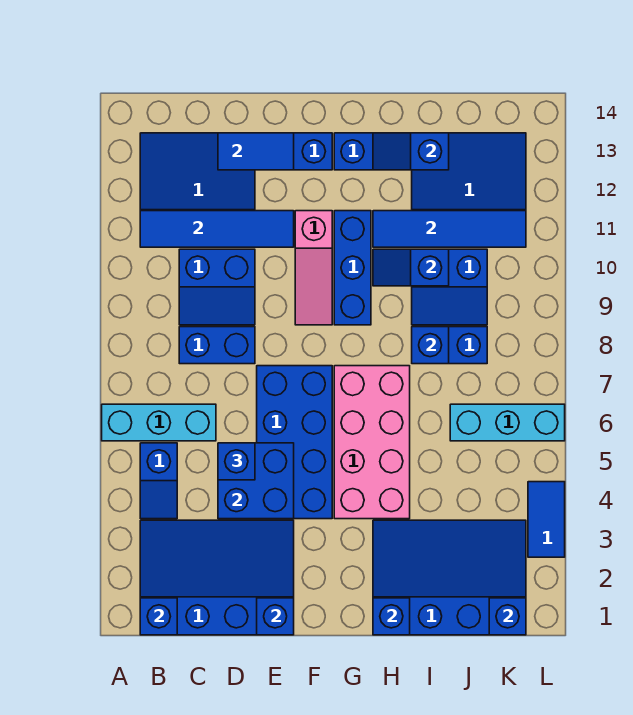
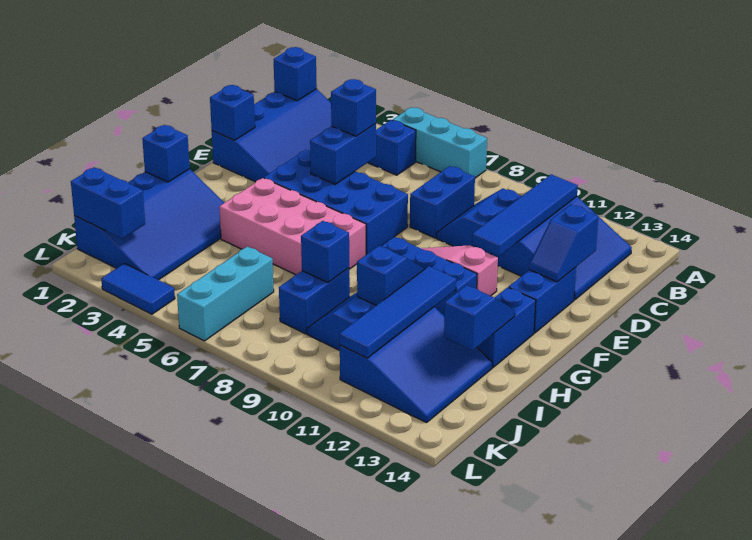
cyan brick A6:C6 level 1 -> cyan brick A5:A7 level 1
blue brick D4:E5 level 2 -> blue brick D5:E5 level 2
blue tile D13:E13 level 2 -> blue slope D13:E13 level 2 top D
blue brick K1 level 2 -> blue brick K1:K2 level 2

